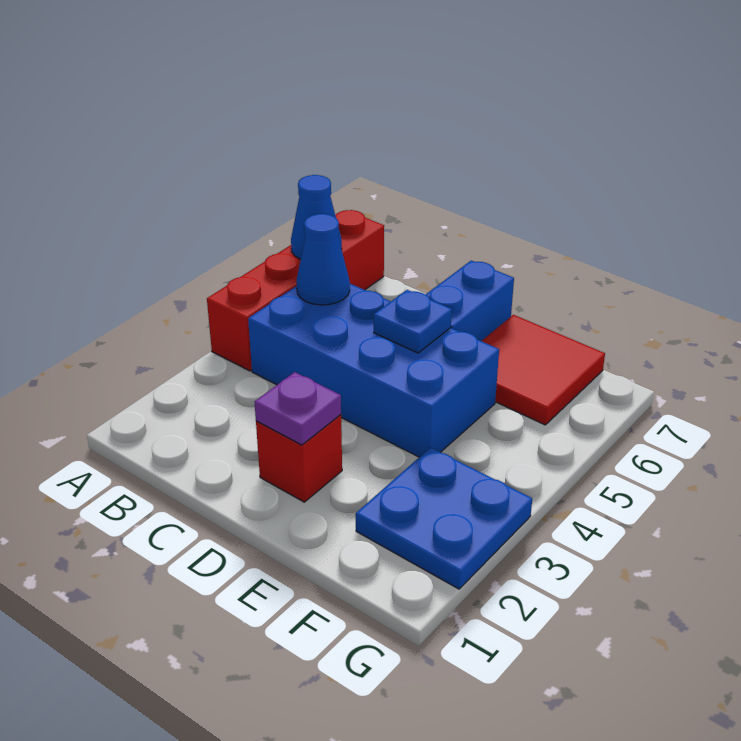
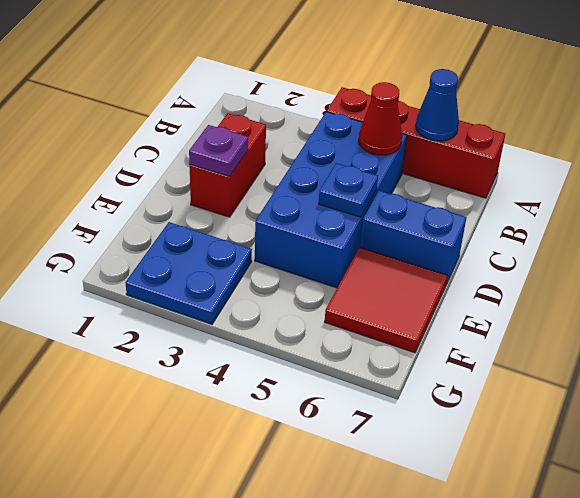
blue cone B5 level 2 -> red cone B5 level 2
red brick D2 level 1 -> red brick C2:D2 level 1

